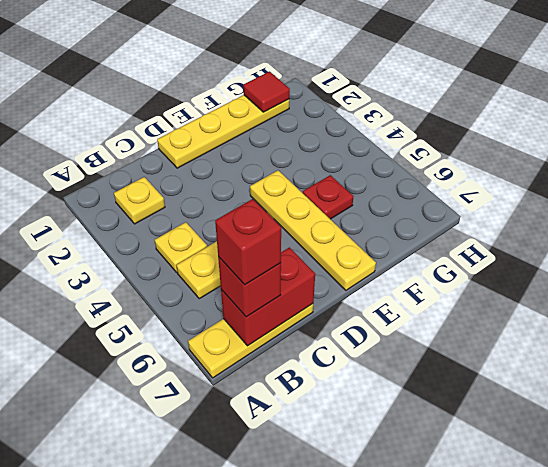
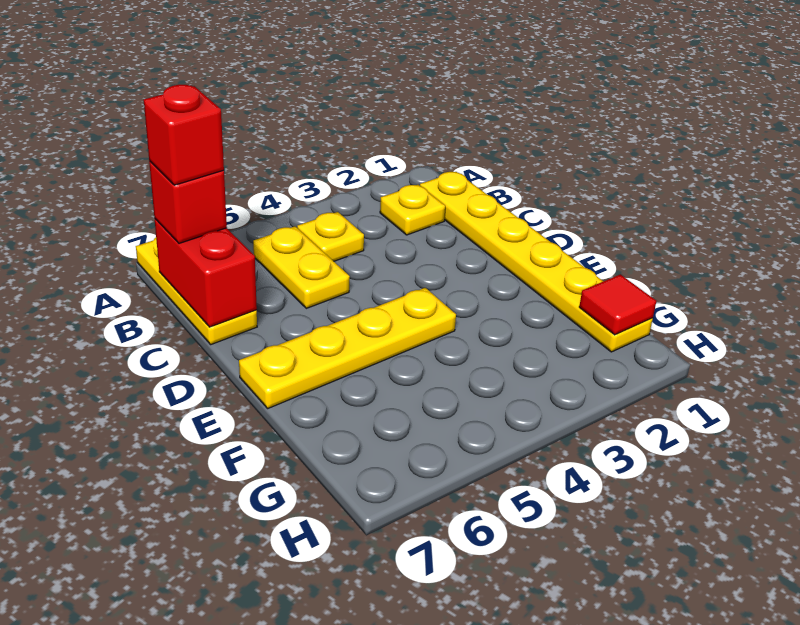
yellow plate D1:G1 level 1 -> yellow plate B1:G1 level 1
red plate F5 level 1 -> none

